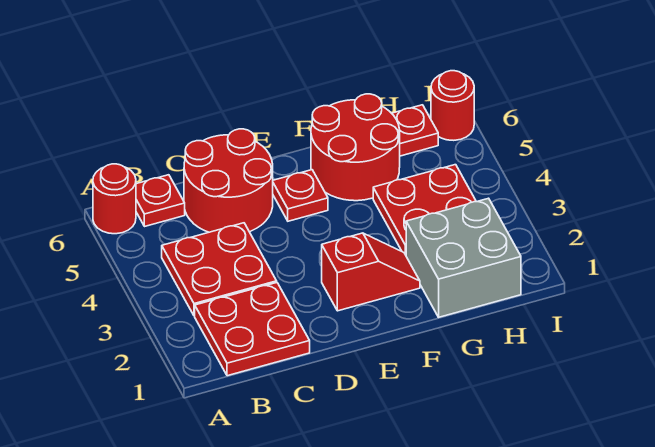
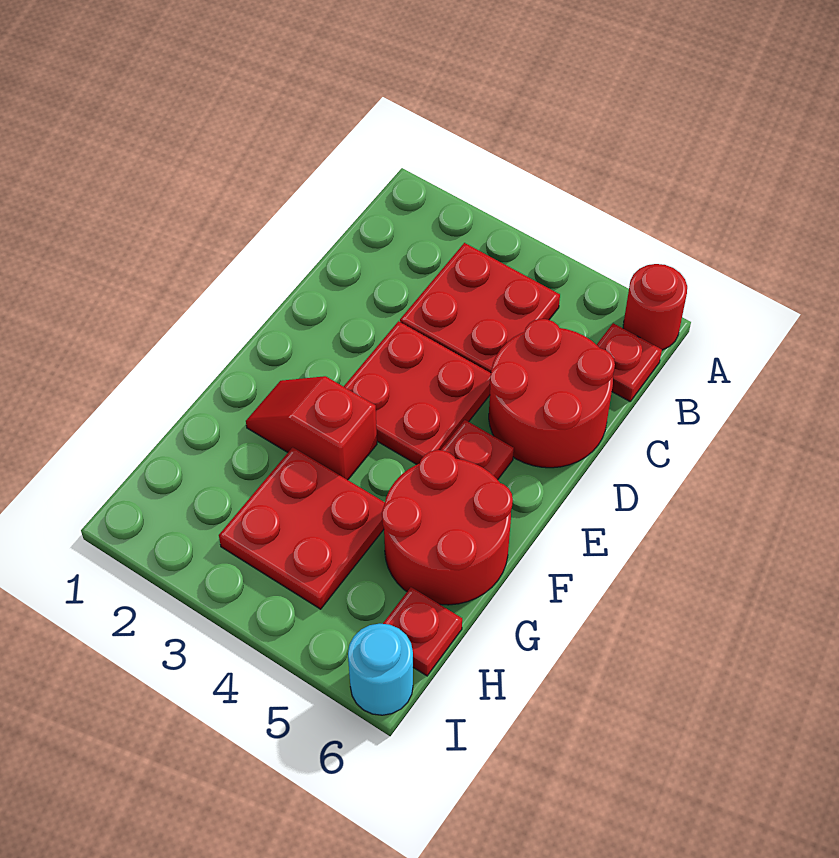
red plate B1:C2 level 1 -> red plate D3:E4 level 1
red slope E2:F2 level 1 top E -> red slope F2:F3 level 1 top 3
grey brick G1:H2 level 1 -> none
red round brick I6 level 1 -> cyan round brick I6 level 1

